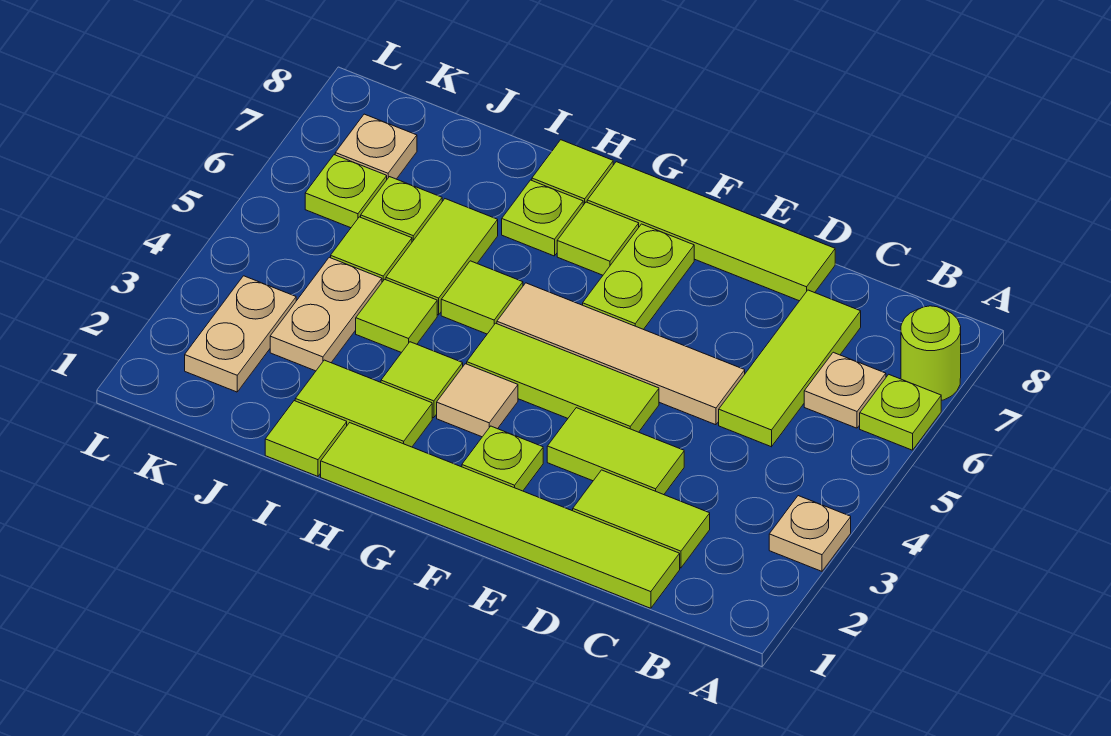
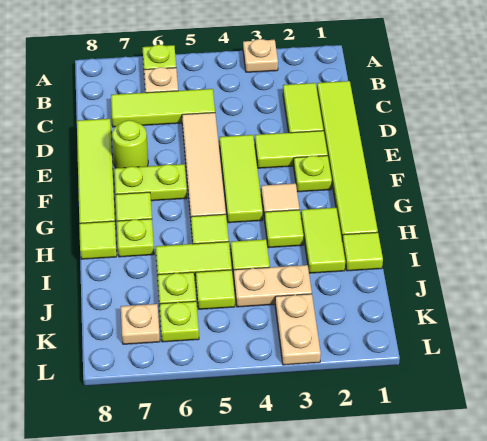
lime round brick A7 level 1 -> lime round brick E7 level 1
lime tile D3:E3 level 1 -> lime tile E2:E3 level 1
tan plate K2:K3 level 1 -> tan plate K3:L3 level 1

